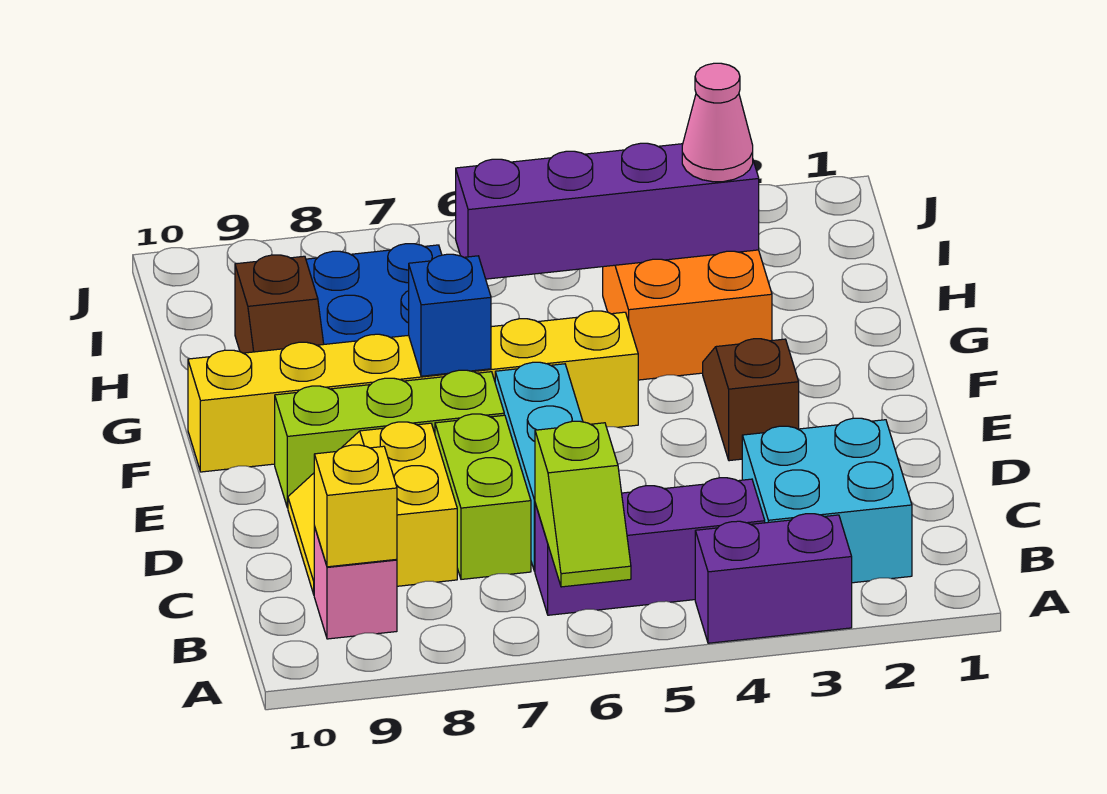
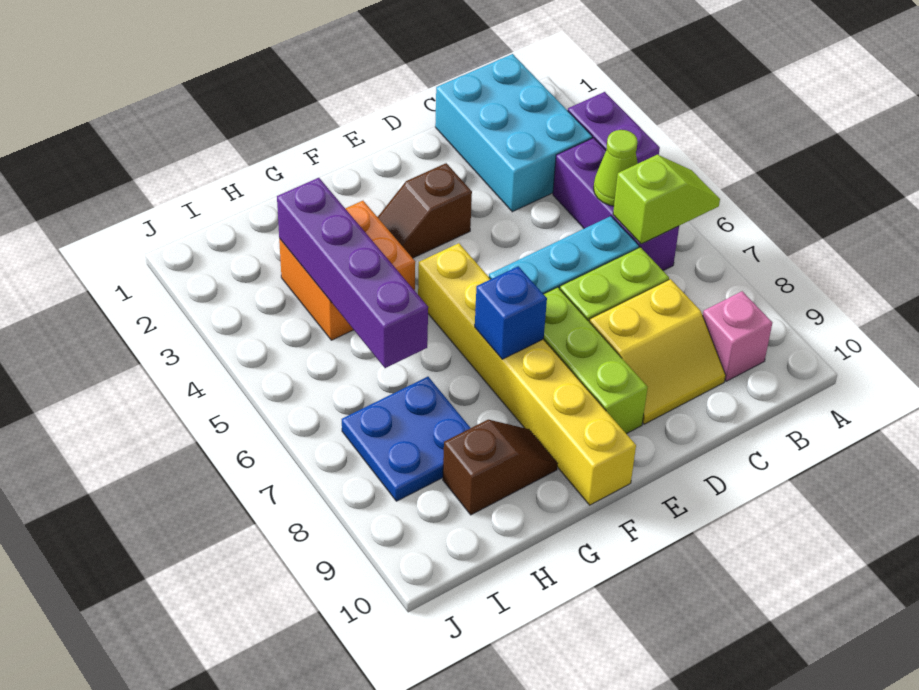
cyan brick B2:C3 level 1 -> cyan brick B1:C3 level 1
none -> lime cone B5 level 2
yellow brick B9 level 2 -> none
pink cone H3 level 3 -> none

